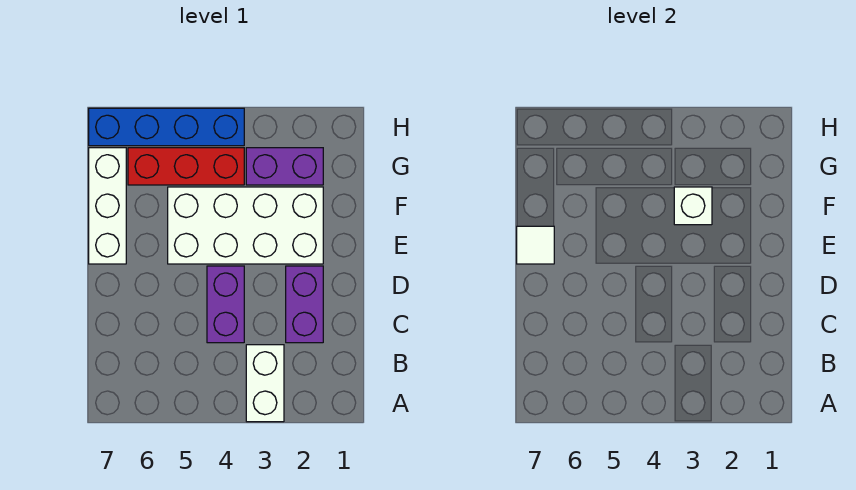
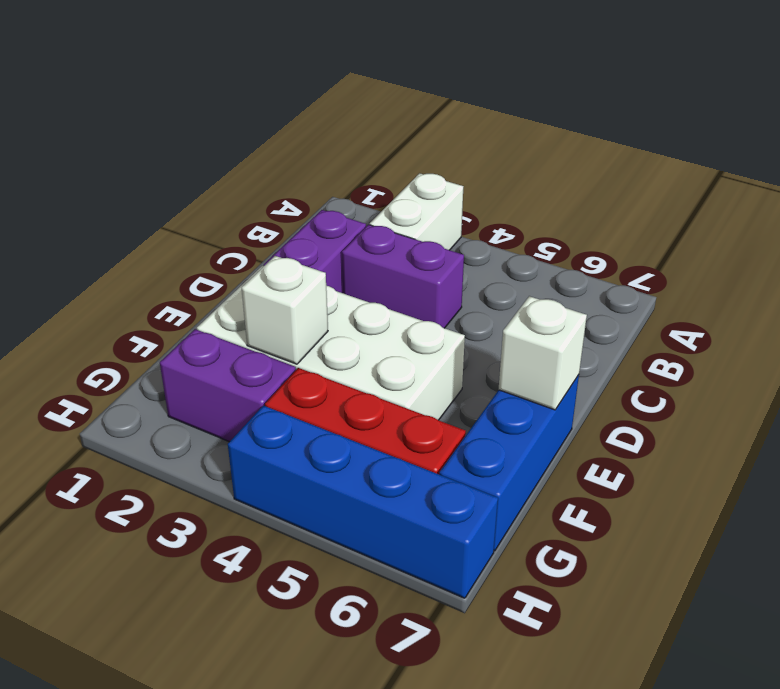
purple brick C4:D4 level 1 -> purple brick C3:C4 level 1
white brick E7:G7 level 1 -> blue brick E7:G7 level 1
white tile E7 level 2 -> white brick E7 level 2

